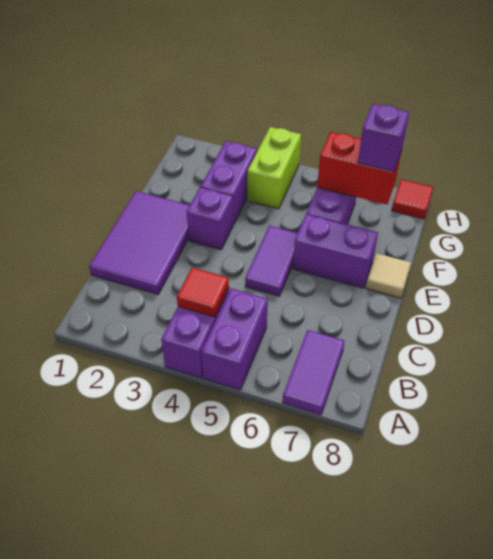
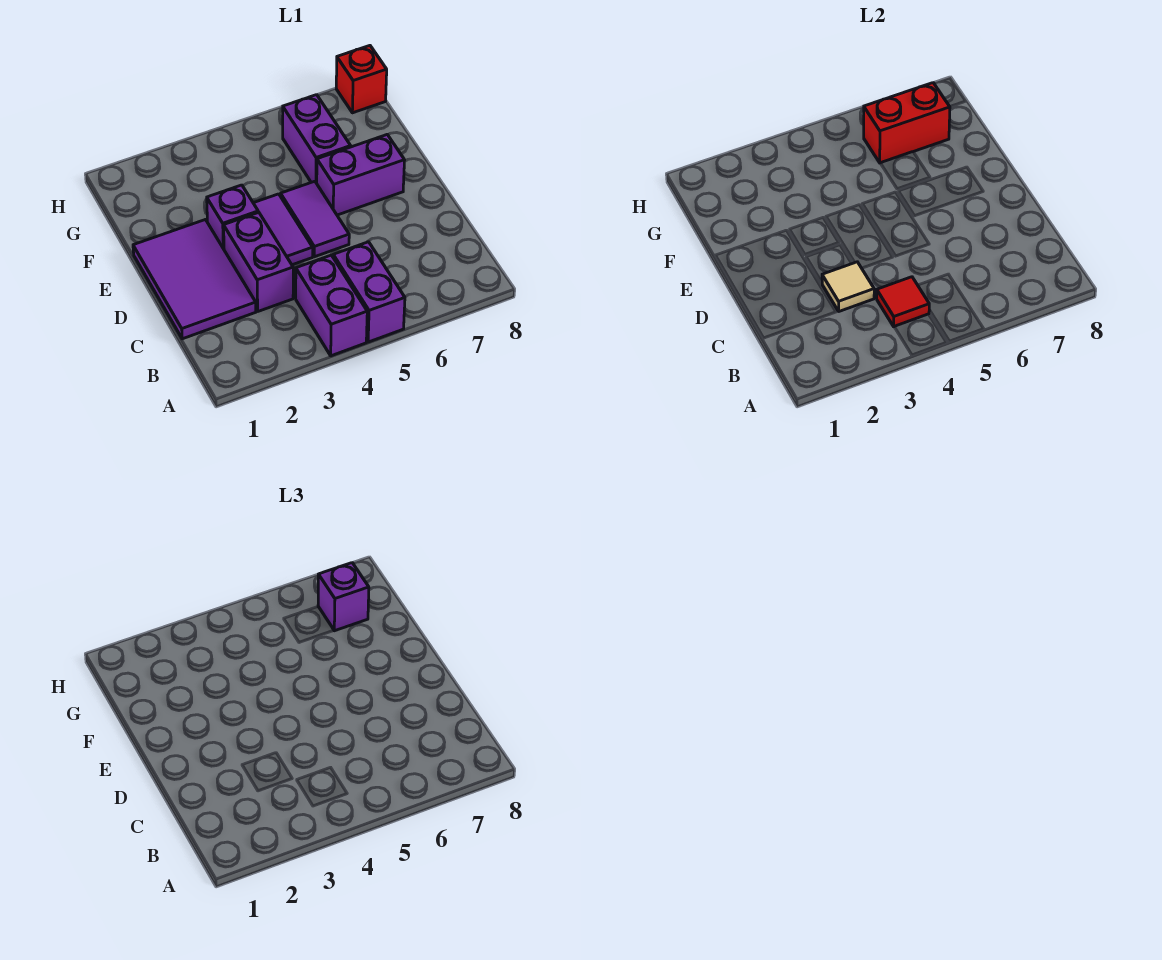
purple tile A7:B7 level 1 -> purple tile D4:E4 level 1
tan tile E8 level 1 -> tan tile C3 level 2
purple brick F3:G3 level 1 -> purple brick C3:D3 level 1
lime brick G4:H4 level 1 -> none
red tile H8 level 1 -> red brick H8 level 1

